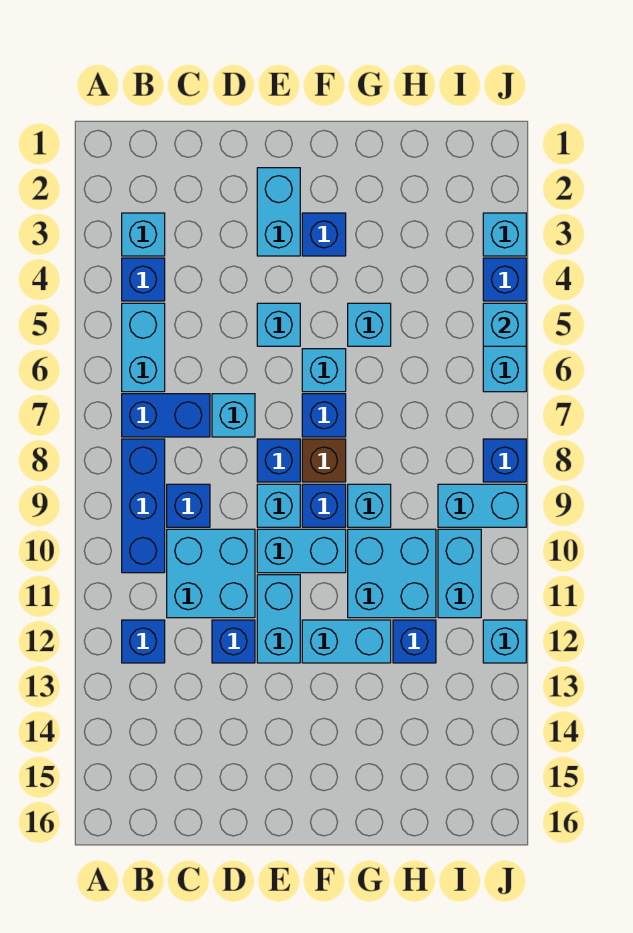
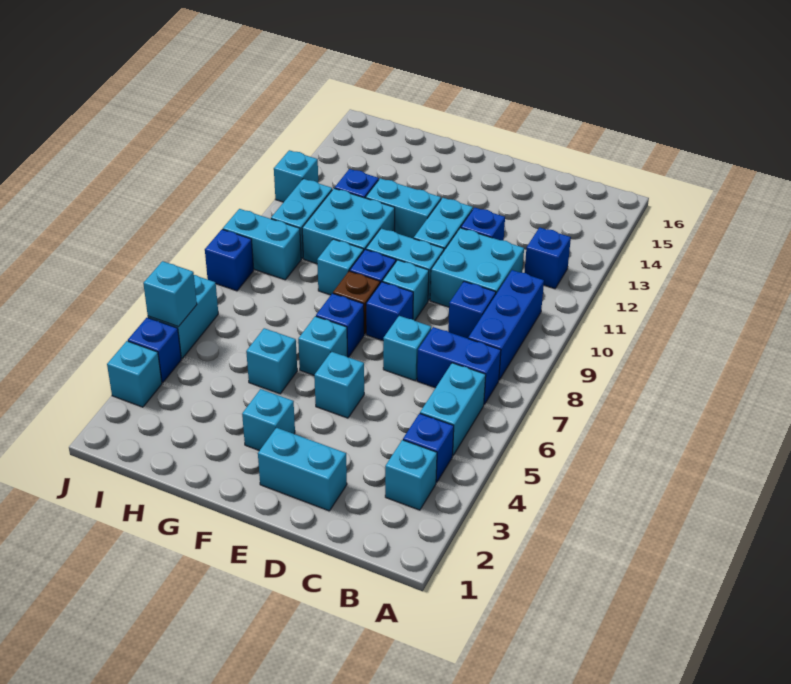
cyan brick E2:E3 level 1 -> cyan brick D2:E2 level 1
blue brick F3 level 1 -> cyan brick F3 level 1

